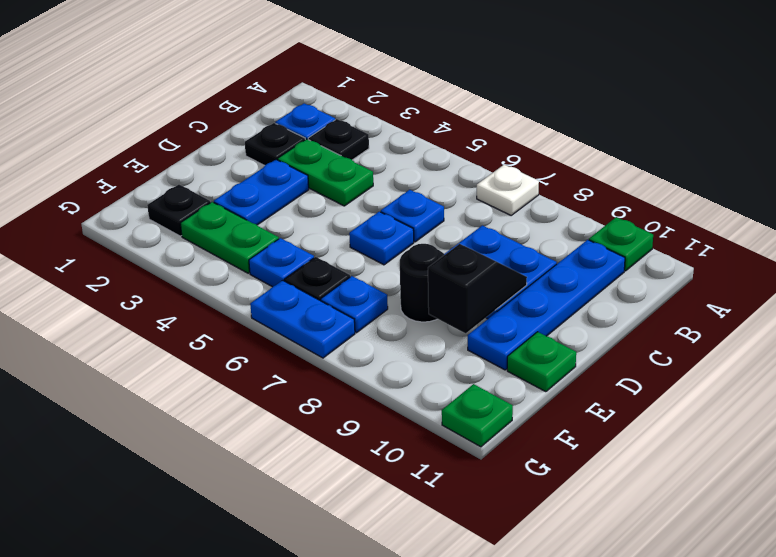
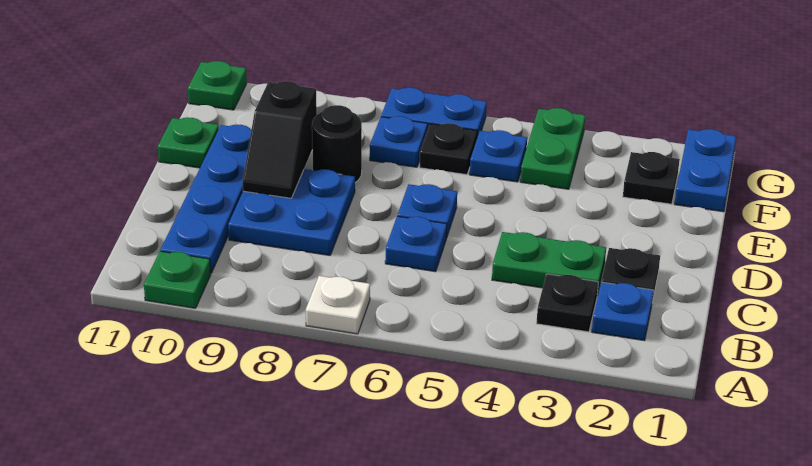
blue plate D3:E3 level 1 -> blue plate F1:G1 level 1
green plate F3:F4 level 1 -> green plate F4:G4 level 1

